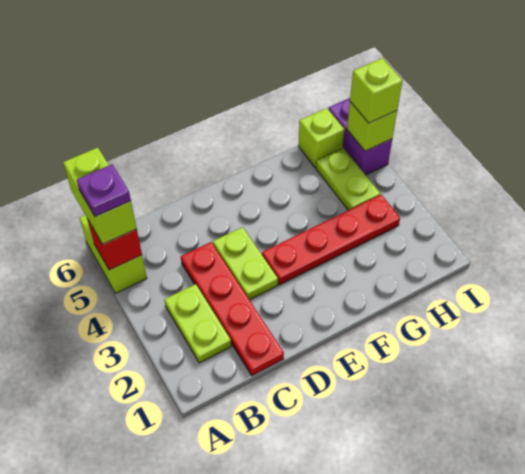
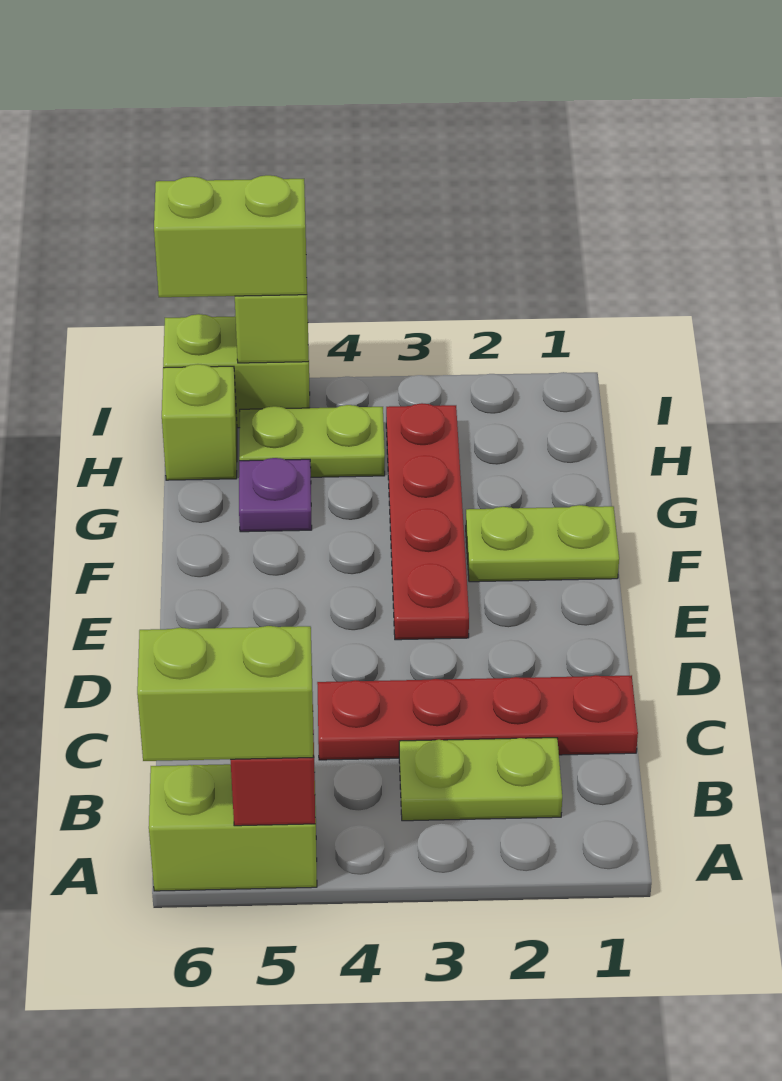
purple plate A5 level 4 -> purple plate G5 level 1
lime plate D3:D4 level 1 -> lime plate F1:F2 level 1
purple brick I5:I6 level 1 -> lime brick I5:I6 level 1
lime brick I5 level 3 -> lime brick I5:I6 level 3

